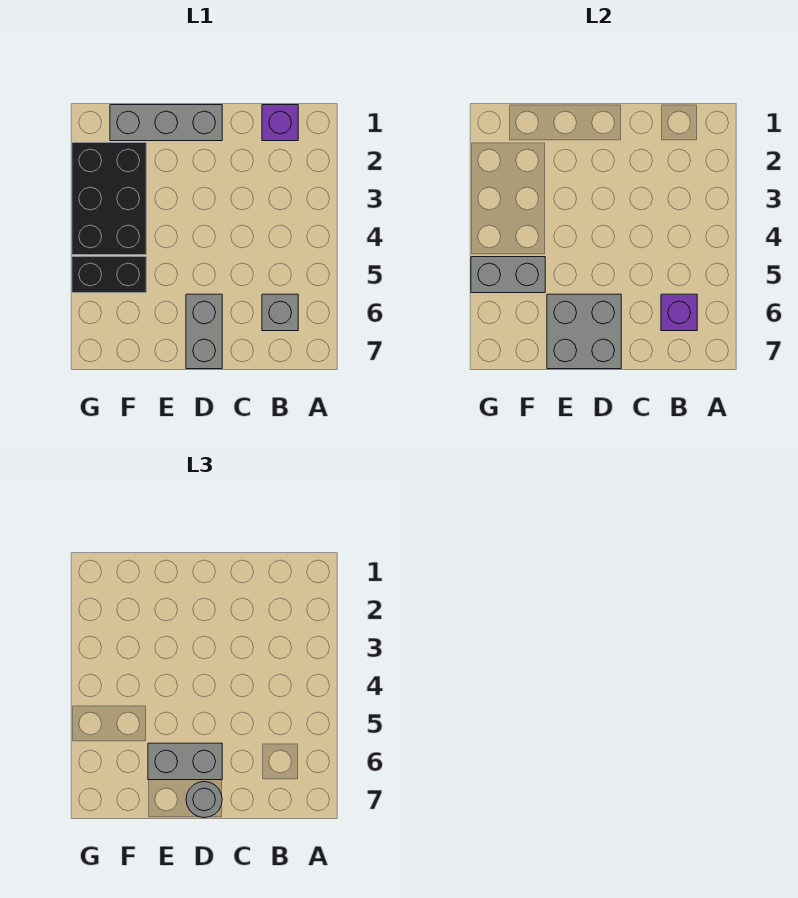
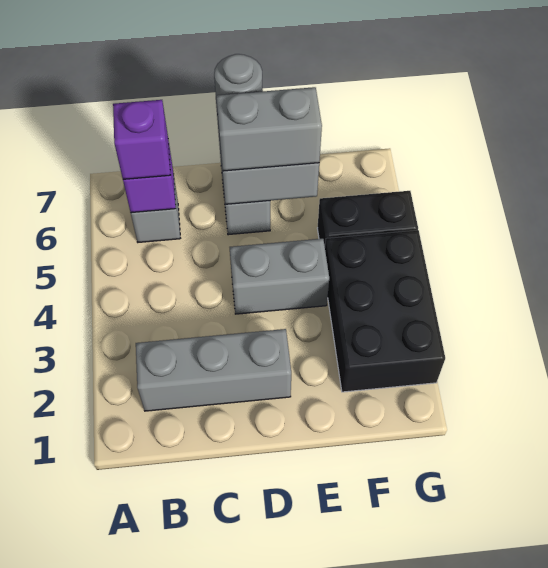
purple brick B1 level 1 -> purple brick B6 level 3
grey brick D1:F1 level 1 -> grey brick B2:D2 level 1
grey brick F5:G5 level 2 -> grey brick D4:E4 level 1

